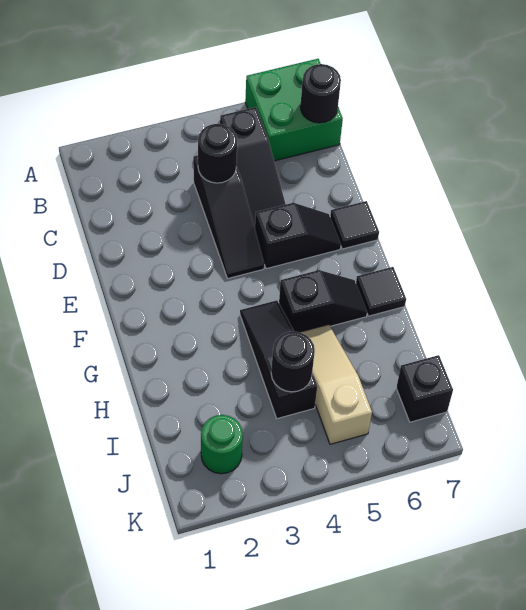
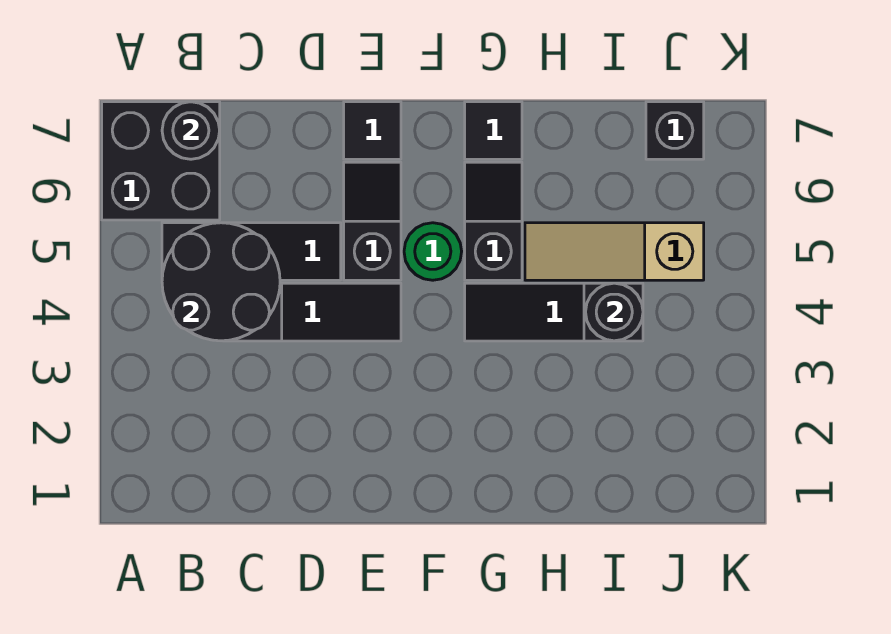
green brick A6:B7 level 1 -> black brick A6:B7 level 1
black round brick C4 level 2 -> black round brick B4:C5 level 2
green round brick J2 level 1 -> green round brick F5 level 1

